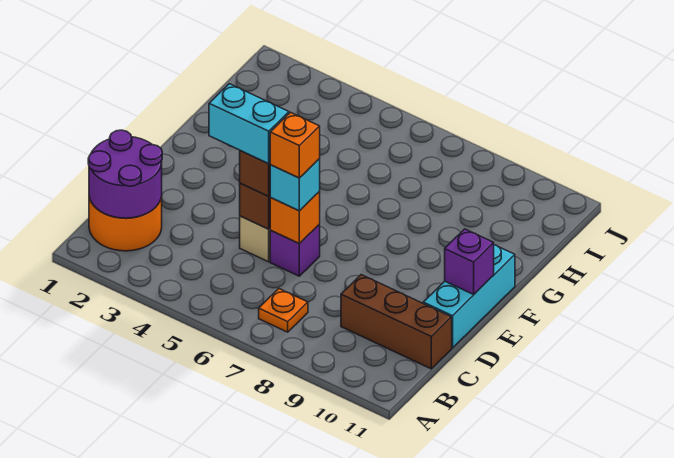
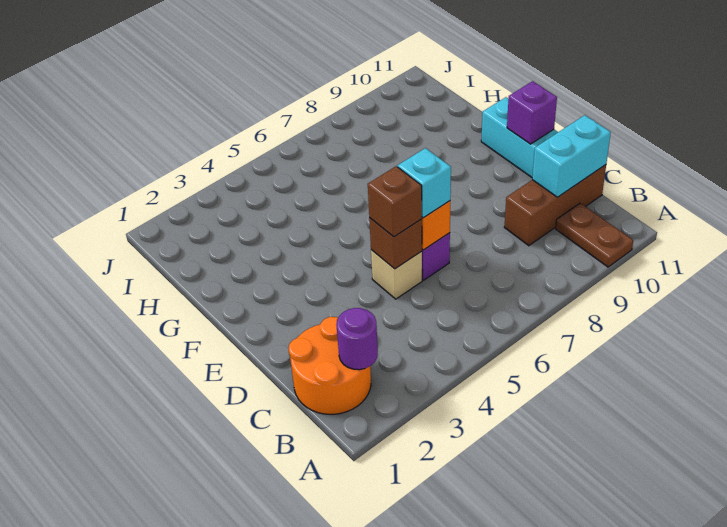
none -> brown plate A10:B10 level 1
purple round brick B1:C2 level 2 -> purple round brick B2 level 2
orange plate B7 level 1 -> none
cyan brick D4:D5 level 4 -> cyan brick C10:C11 level 2
orange brick D6 level 4 -> none

